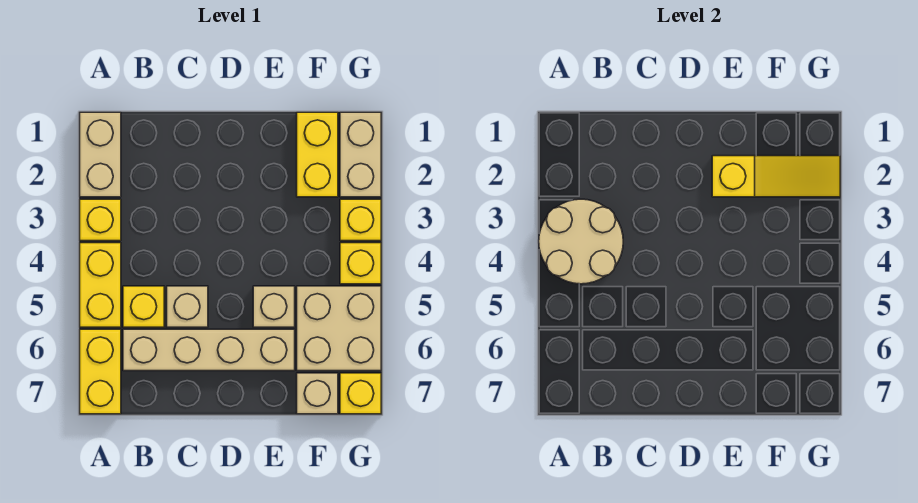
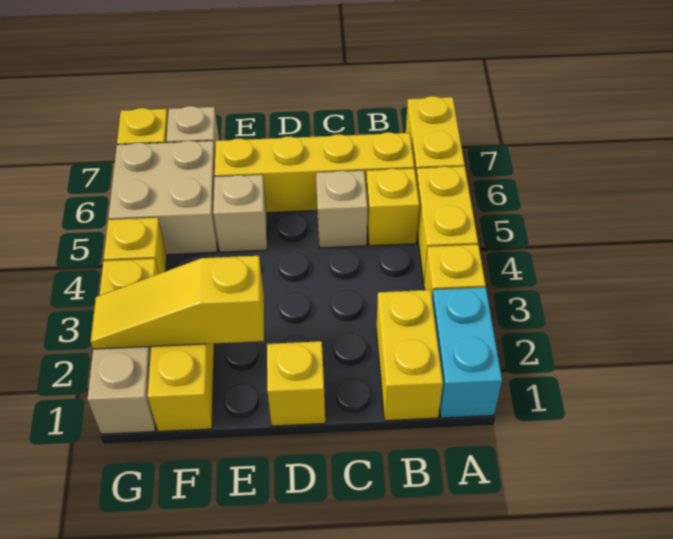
tan brick A1:A2 level 1 -> cyan brick A1:A2 level 1
tan round brick A3:B4 level 2 -> none
none -> yellow brick B1:B2 level 1
tan brick B6:E6 level 1 -> yellow brick B6:E6 level 1
none -> yellow brick D1 level 1

